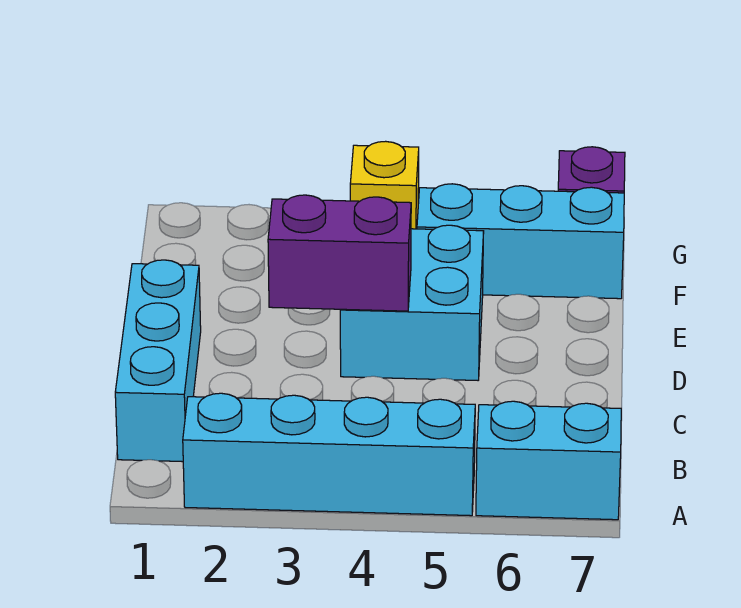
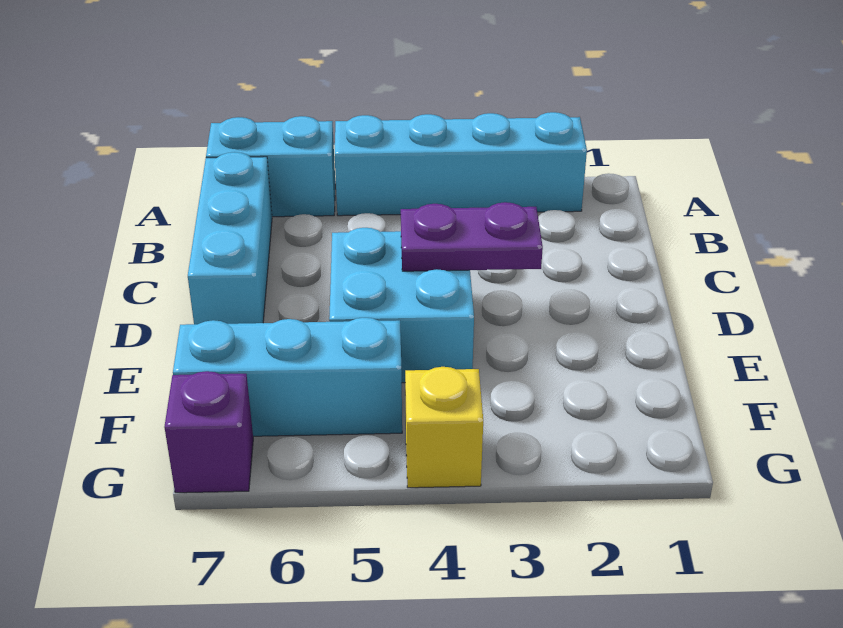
cyan brick B1:D1 level 1 -> cyan brick B7:D7 level 1
purple brick D3:D4 level 2 -> purple plate D3:D4 level 2

